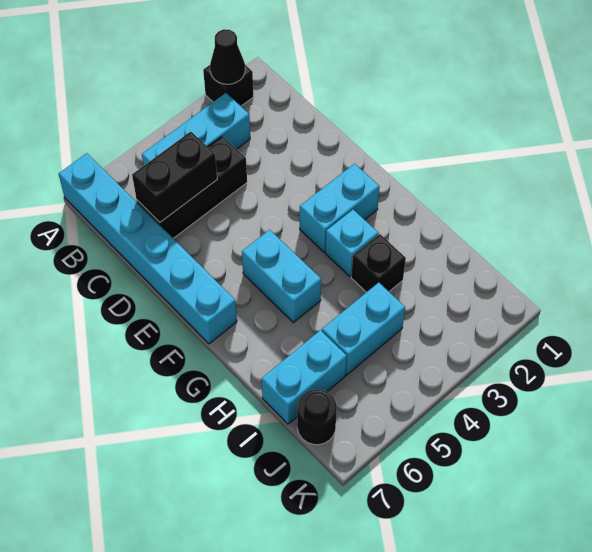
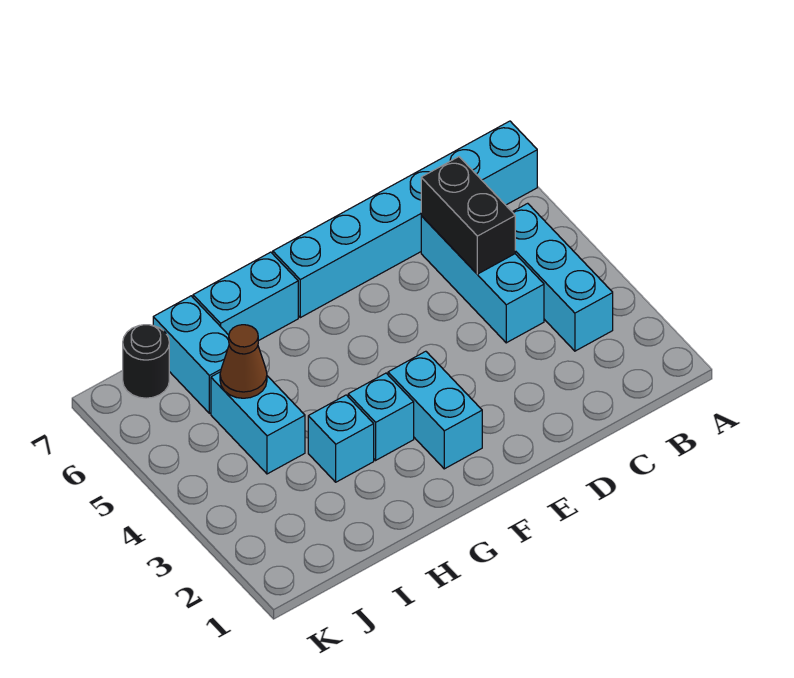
black brick A2 level 1 -> none
black cone A2 level 2 -> none
black brick C4:C6 level 1 -> cyan brick C4:C6 level 1
cyan brick F5:G5 level 1 -> cyan brick G7:H7 level 1
black brick H3 level 1 -> cyan brick H3 level 1
none -> brown cone I5 level 2

